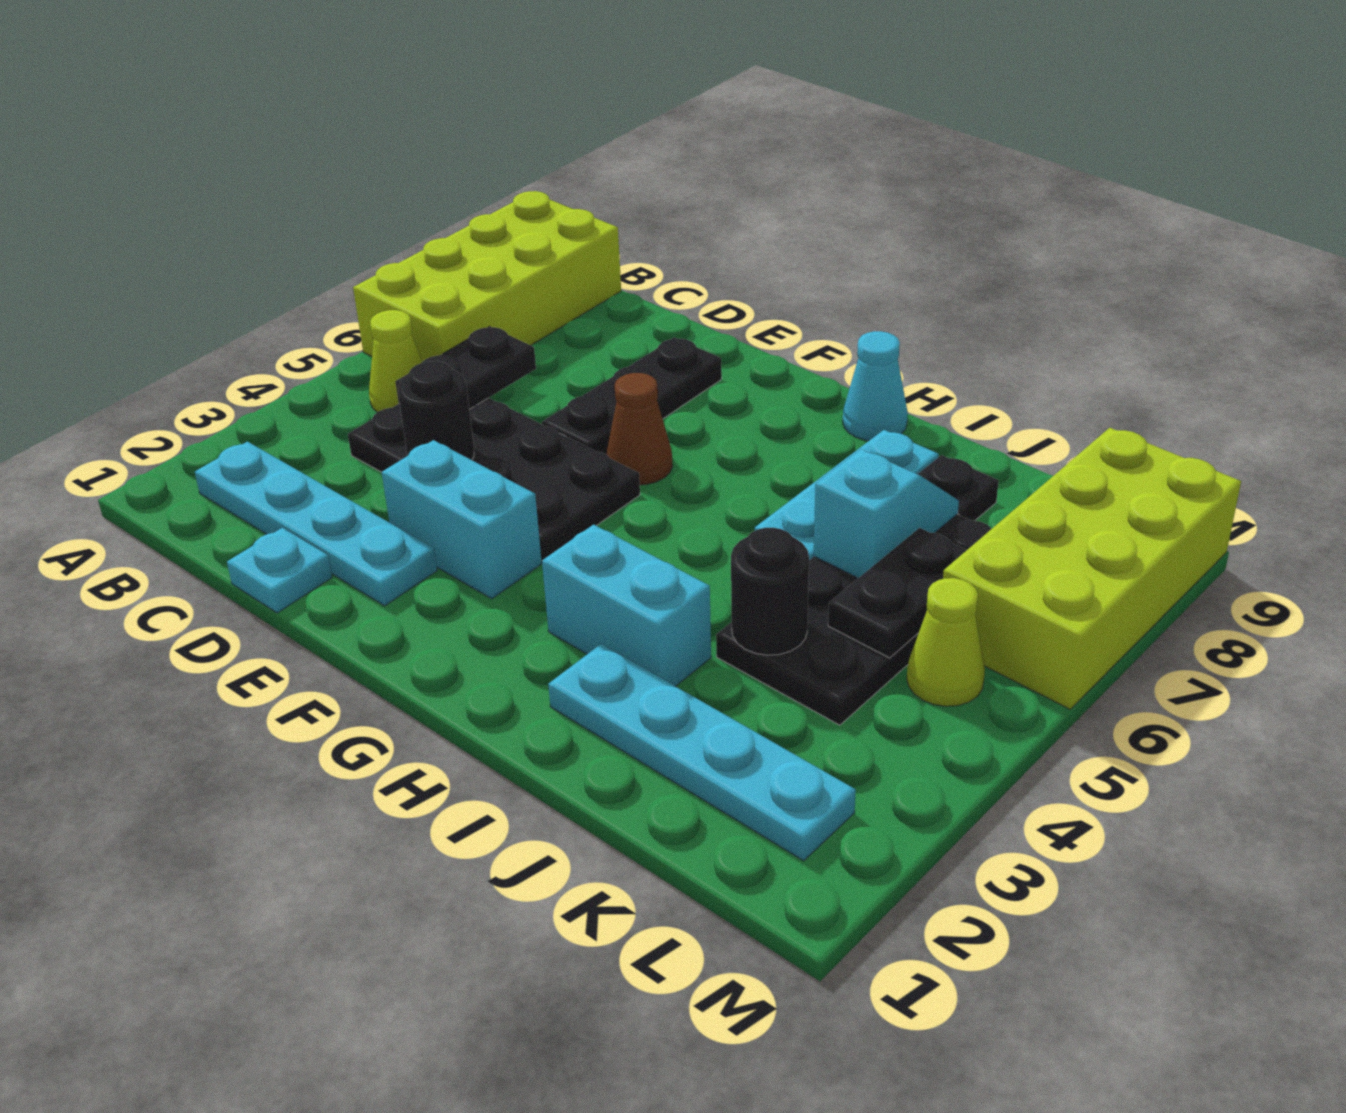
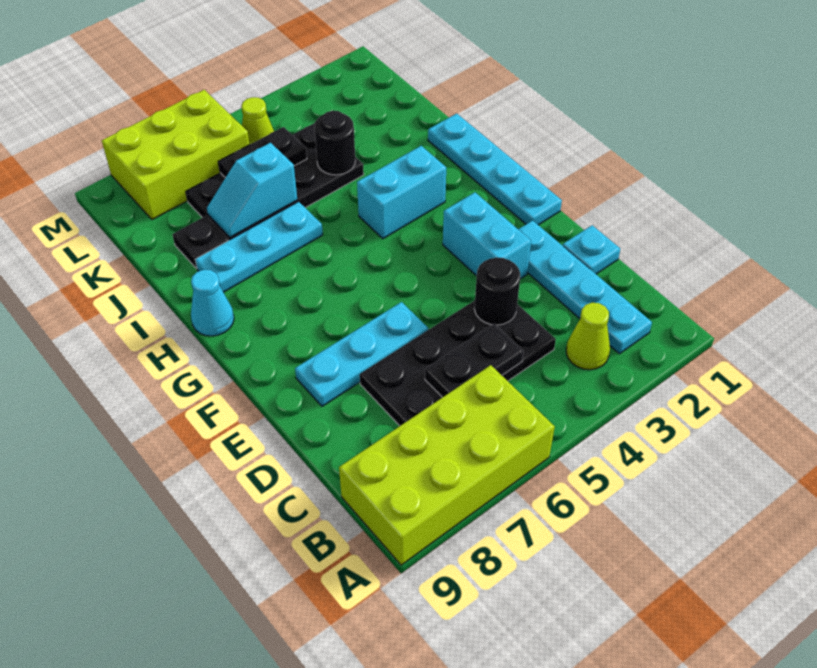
lime cone B5 level 1 -> lime cone B3 level 1
black plate C4:F5 level 1 -> black plate C4:D7 level 1
black plate E6:E8 level 1 -> cyan plate E6:E8 level 1
brown cone F6 level 1 -> none
cyan brick H3:I3 level 1 -> cyan brick H3:H4 level 1
cyan plate I2:L2 level 1 -> cyan plate F1:I1 level 1
lime brick L6:M9 level 1 -> lime brick L6:M8 level 1

